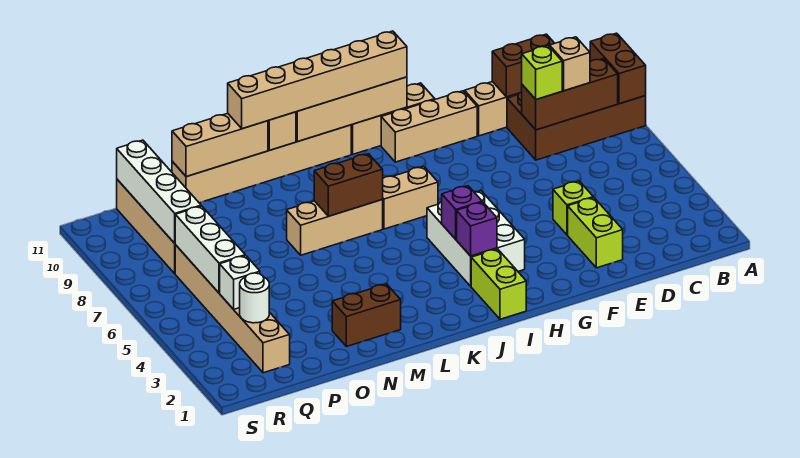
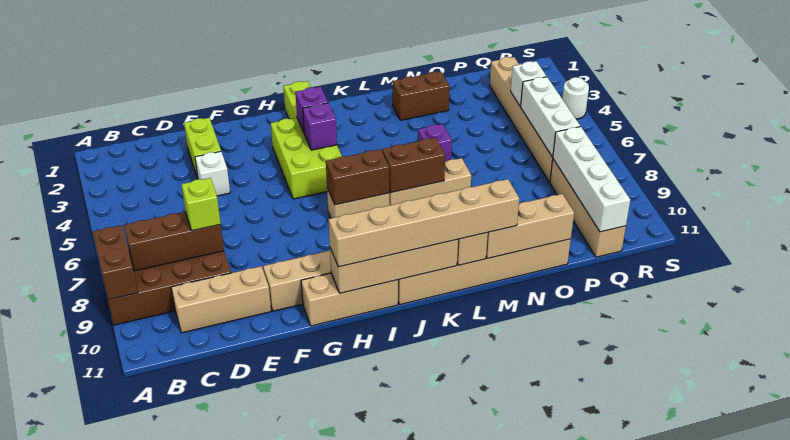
tan brick C8 level 3 -> none
brown brick C10:D10 level 2 -> brown brick I7:J7 level 2
lime brick E4 level 1 -> white brick E4 level 1
white brick H3:I5 level 1 -> lime brick H3:I5 level 1
none -> purple brick M5 level 1
white round brick Q3 level 2 -> white round brick S4 level 1

